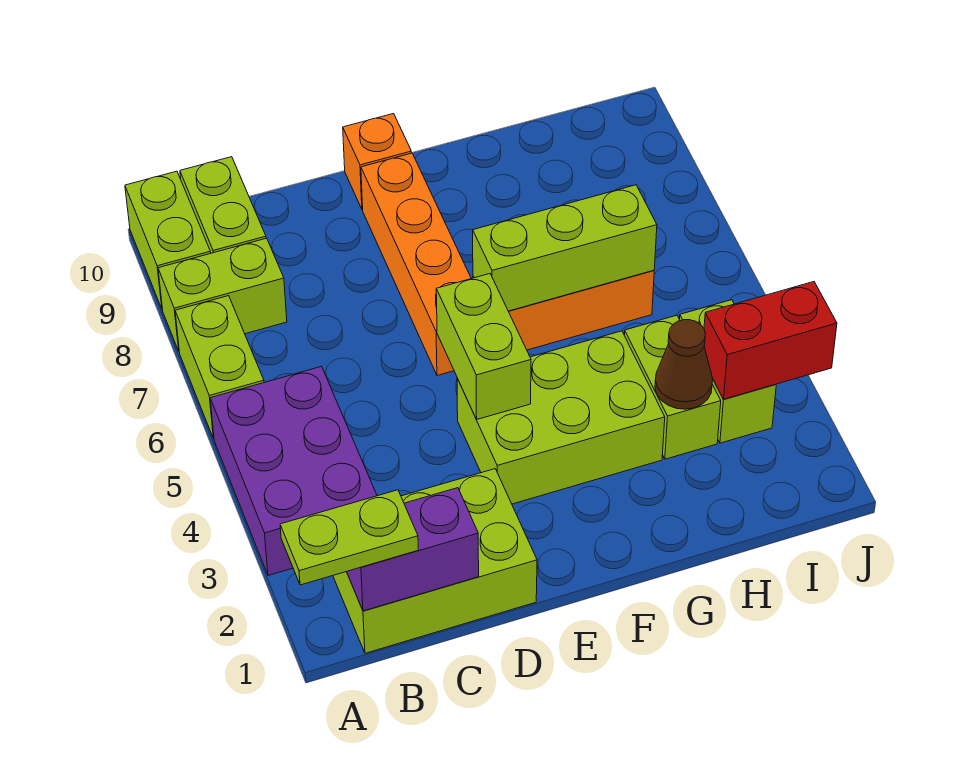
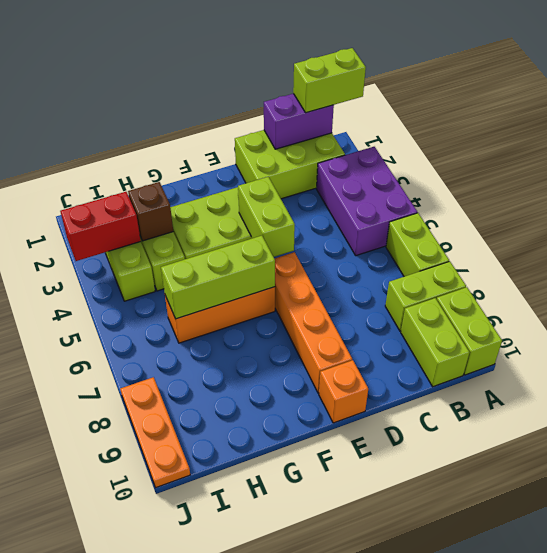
lime plate A1:B1 level 3 -> lime brick A1:B1 level 3
brown cone H3 level 2 -> brown brick H3 level 2
none -> orange plate J8:J10 level 1

